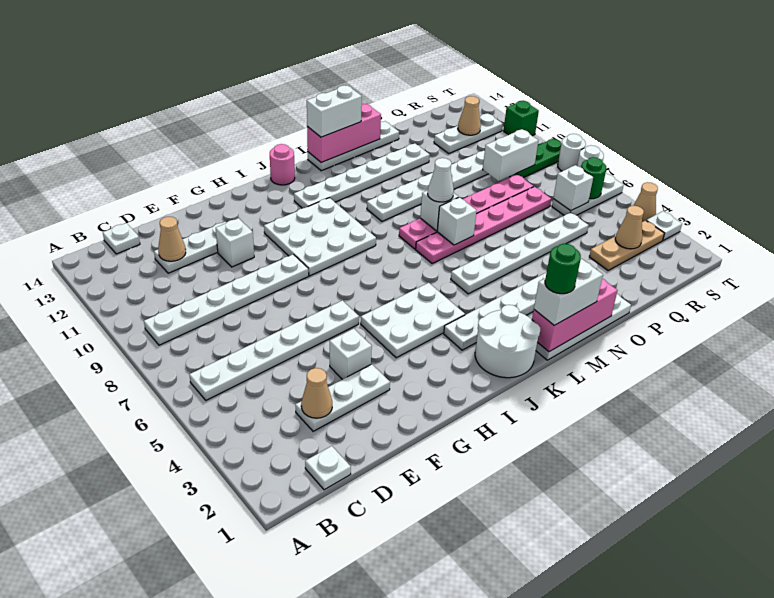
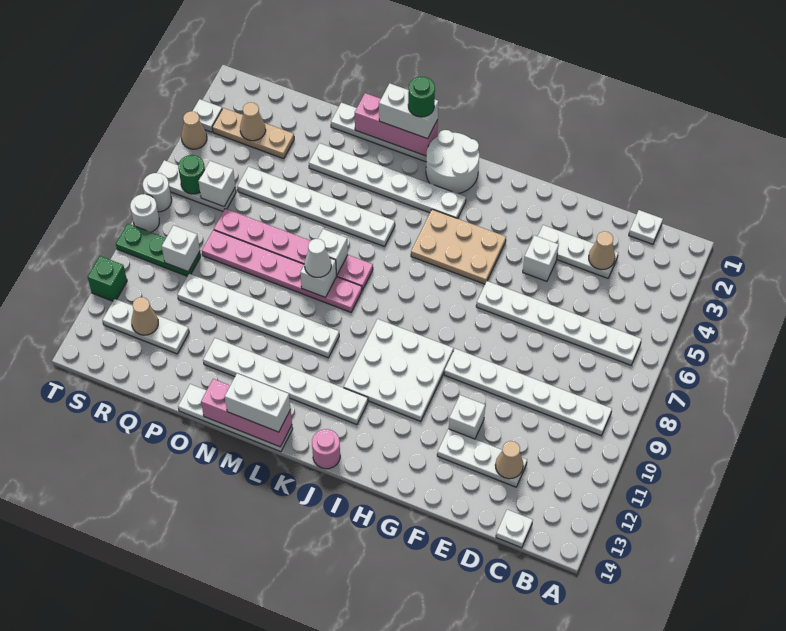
white plate H4:J5 level 1 -> tan plate H4:J5 level 1
white brick Q9:R9 level 2 -> white brick R9 level 2

